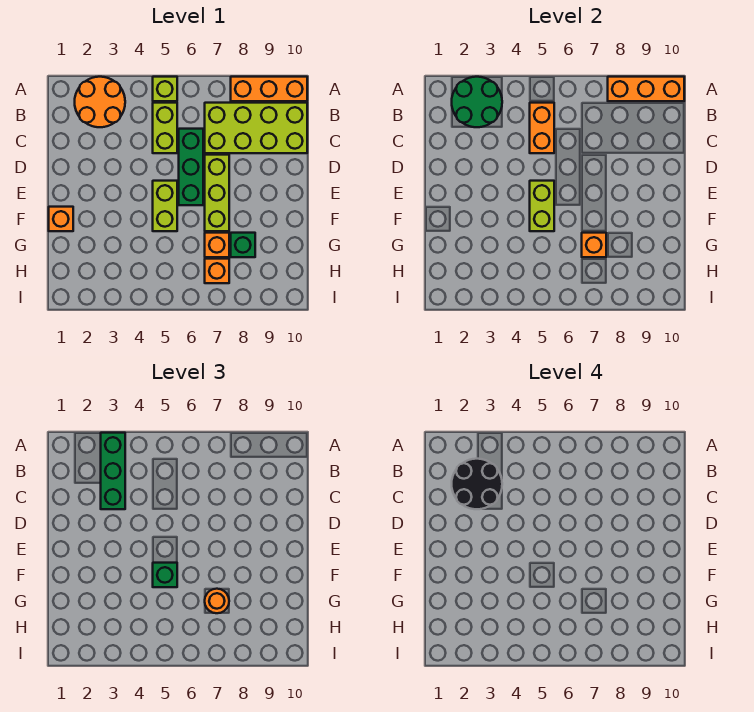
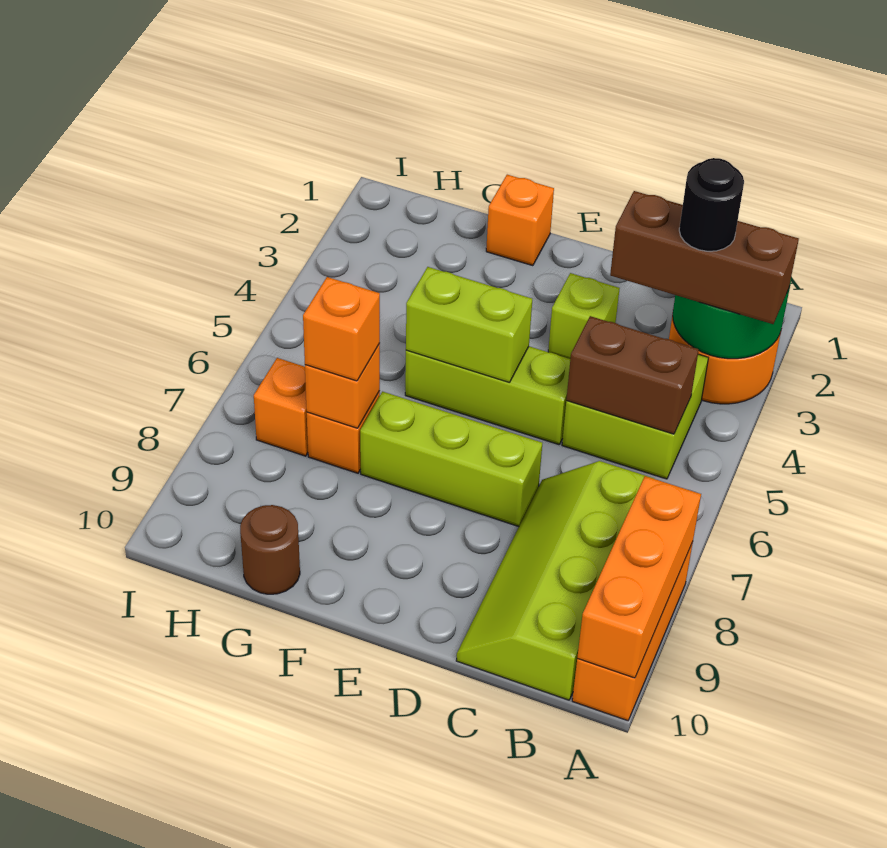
green brick A3:C3 level 3 -> brown brick A3:C3 level 3
lime brick A5 level 1 -> lime brick D3 level 1
black round brick B2:C3 level 4 -> black round brick B3 level 4
lime brick B5:C5 level 1 -> lime brick B4:C5 level 1
orange brick B5:C5 level 2 -> brown brick B5:C5 level 2
lime brick B7:C10 level 1 -> lime slope B7:C10 level 1 top B
green brick C6:E6 level 1 -> none
lime brick E5:F5 level 1 -> lime brick D5:F5 level 1
green brick F5 level 3 -> none
orange round brick G7 level 3 -> orange brick G7 level 3
green brick G8 level 1 -> none
none -> brown round brick G10 level 1

